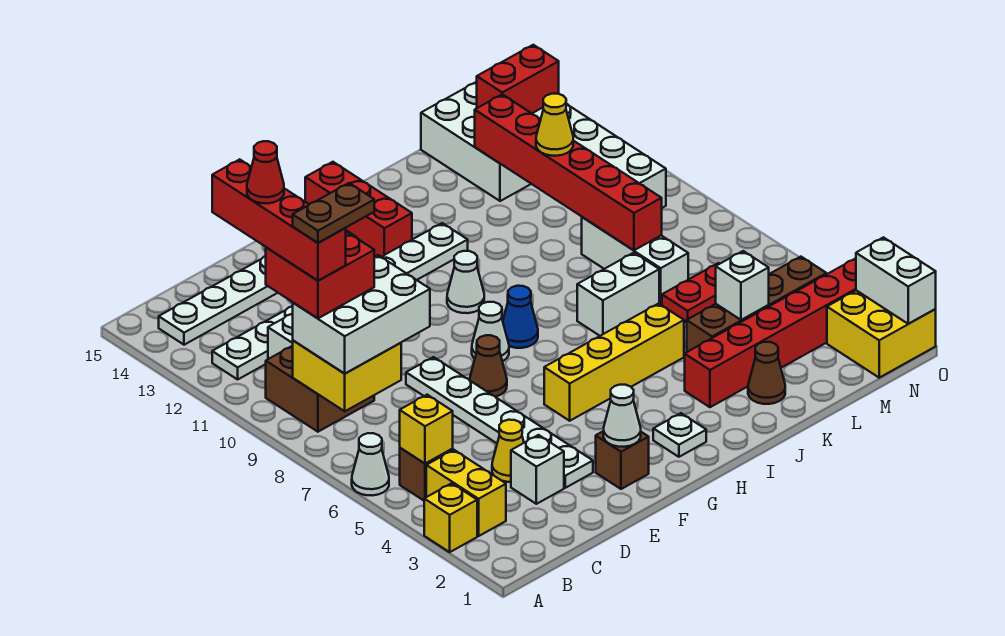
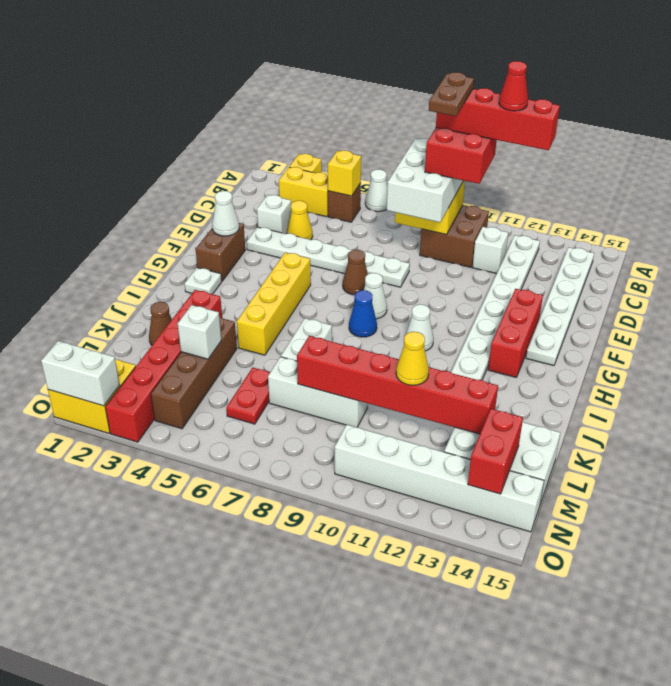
brown brick F2 level 1 -> brown brick F2:G2 level 1
red brick H13:H15 level 1 -> red brick F13:H13 level 1

